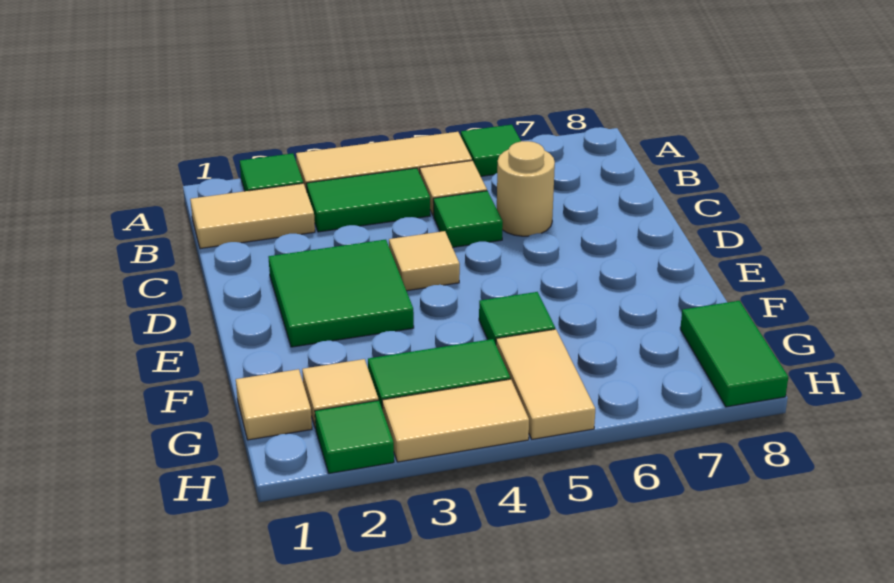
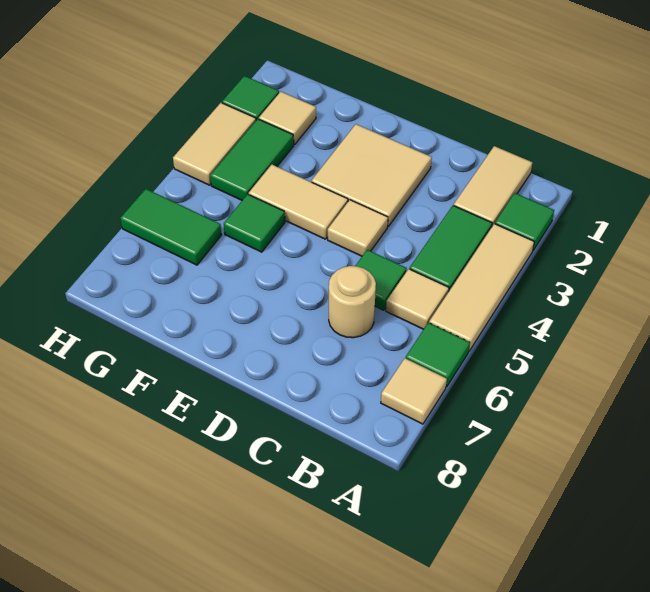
green tile D2:E3 level 1 -> tan tile D2:E3 level 1
tan tile G1 level 1 -> tan tile A7 level 1
tan tile G5:H5 level 1 -> tan tile E4:F4 level 1
green tile G8:H8 level 1 -> green tile G6:H6 level 1

